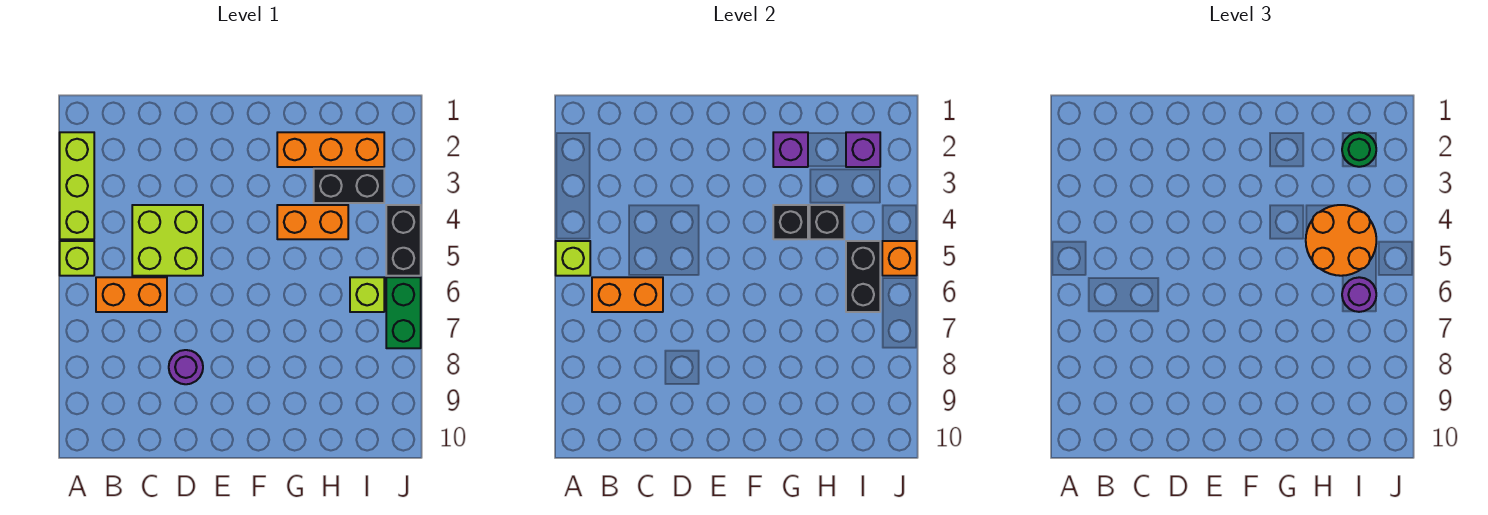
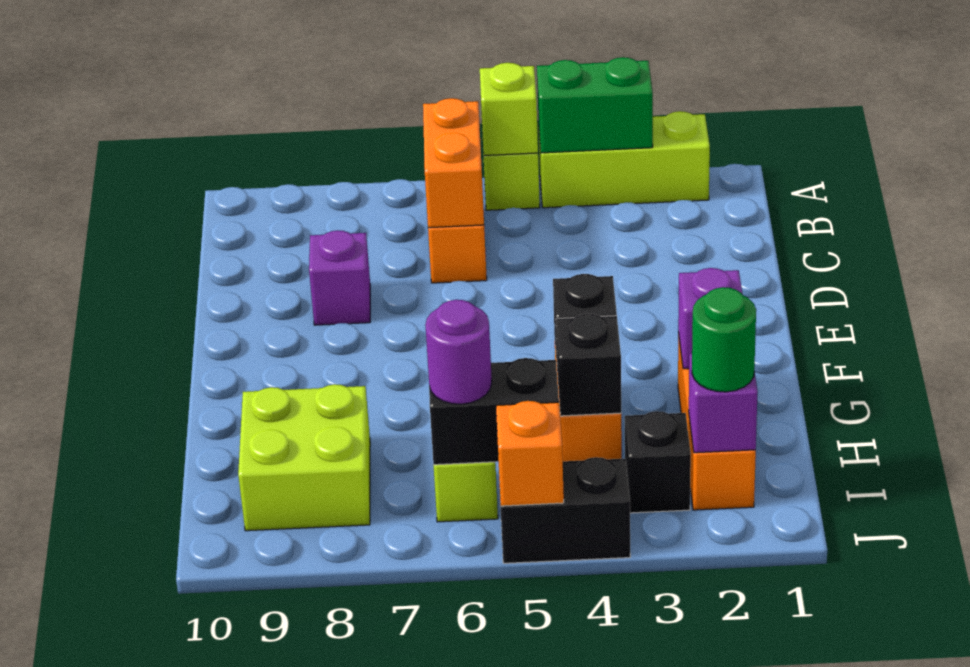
lime brick C4:D5 level 1 -> lime brick H8:I9 level 1
purple round brick D8 level 1 -> purple brick D8 level 1
black brick H3:I3 level 1 -> black brick I3 level 1
orange round brick H4:I5 level 3 -> none
green brick J6:J7 level 1 -> green brick A3:A4 level 2

